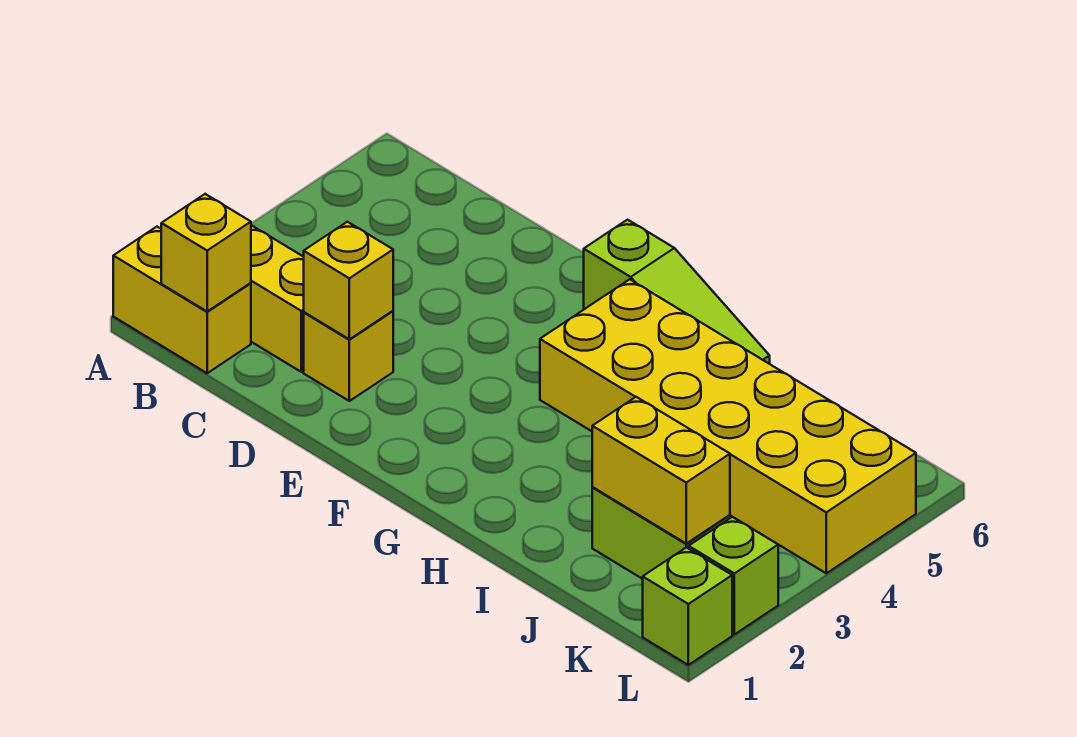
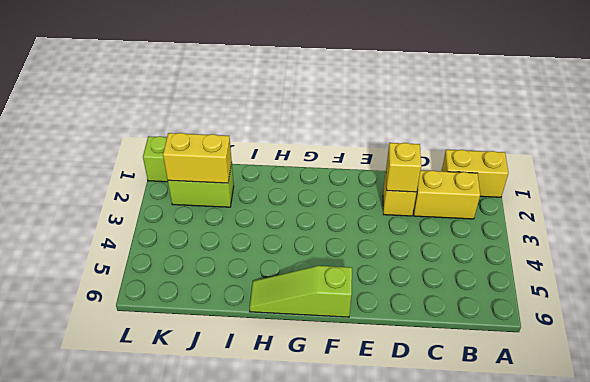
yellow brick B1 level 2 -> none
yellow brick G4:L5 level 1 -> none
lime brick L2 level 1 -> none

